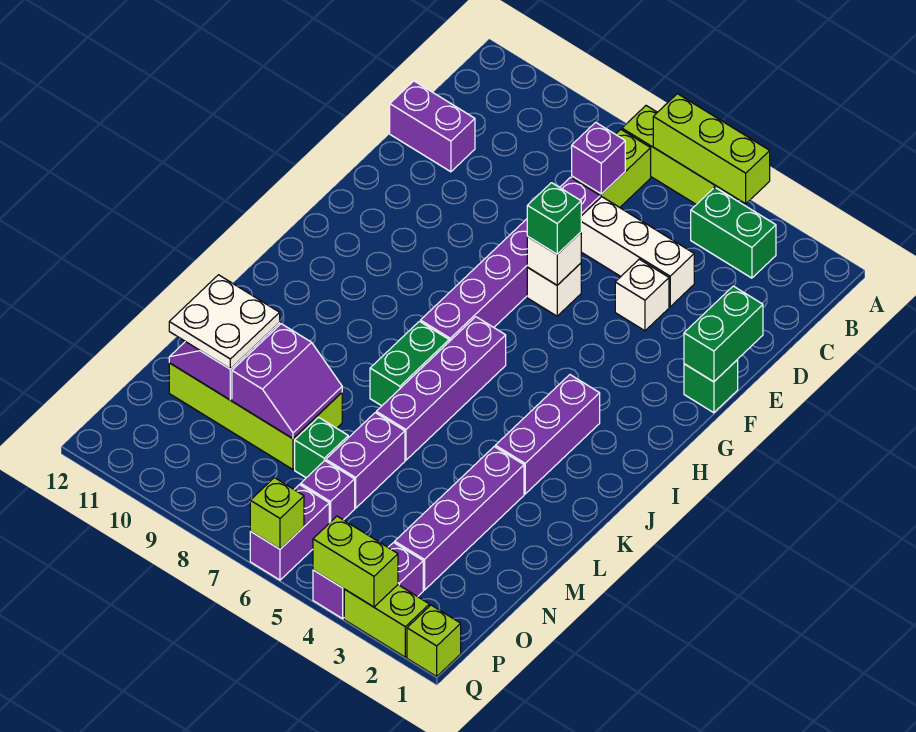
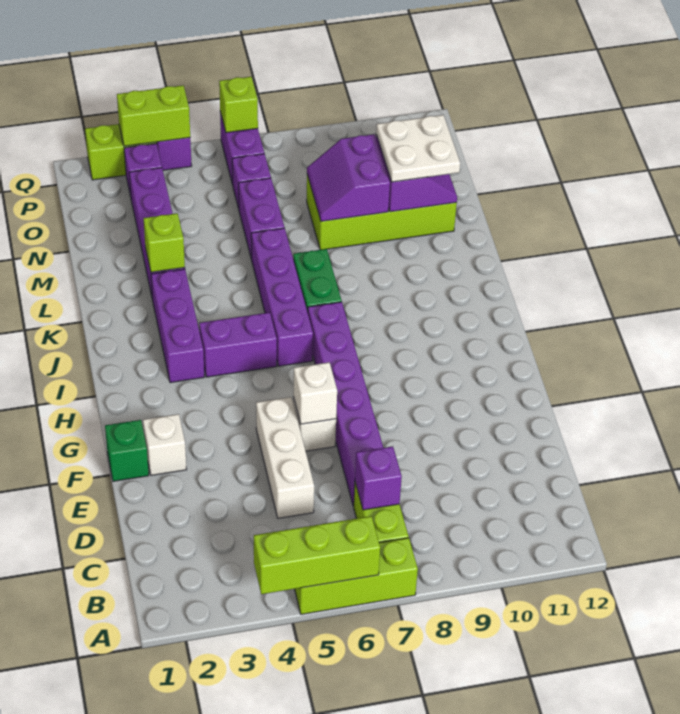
green brick B3:B4 level 1 -> none
white brick D4:D6 level 1 -> white brick D5:F5 level 1
purple brick D11:D12 level 1 -> purple brick I4:I5 level 1
green brick E1:F1 level 2 -> none
white brick E4 level 1 -> white brick F2 level 1
green brick F6 level 3 -> none
green brick N7 level 1 -> none
lime brick Q1 level 1 -> lime brick L3 level 2

